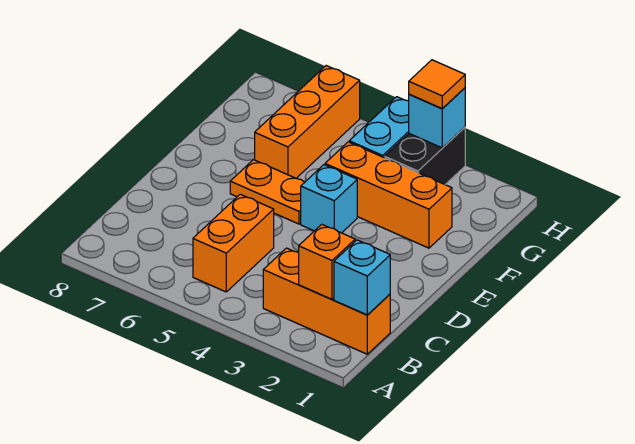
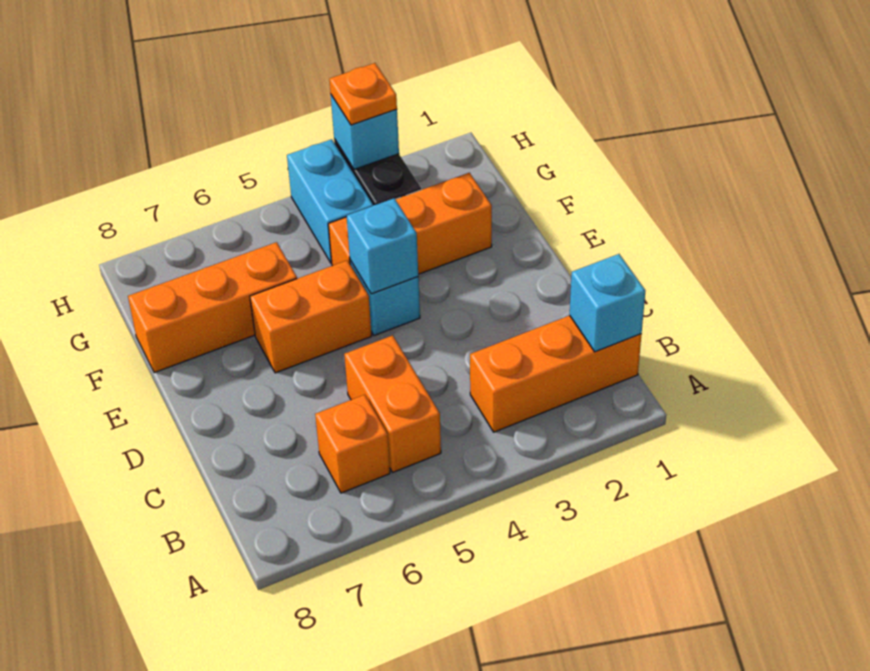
orange brick B2 level 2 -> orange brick B6 level 1
none -> cyan brick E4 level 2
orange plate E5:E6 level 1 -> orange brick E5:E6 level 1
orange brick F6:H6 level 1 -> orange brick F6:F8 level 1
orange tile H3 level 3 -> orange plate H3 level 3

